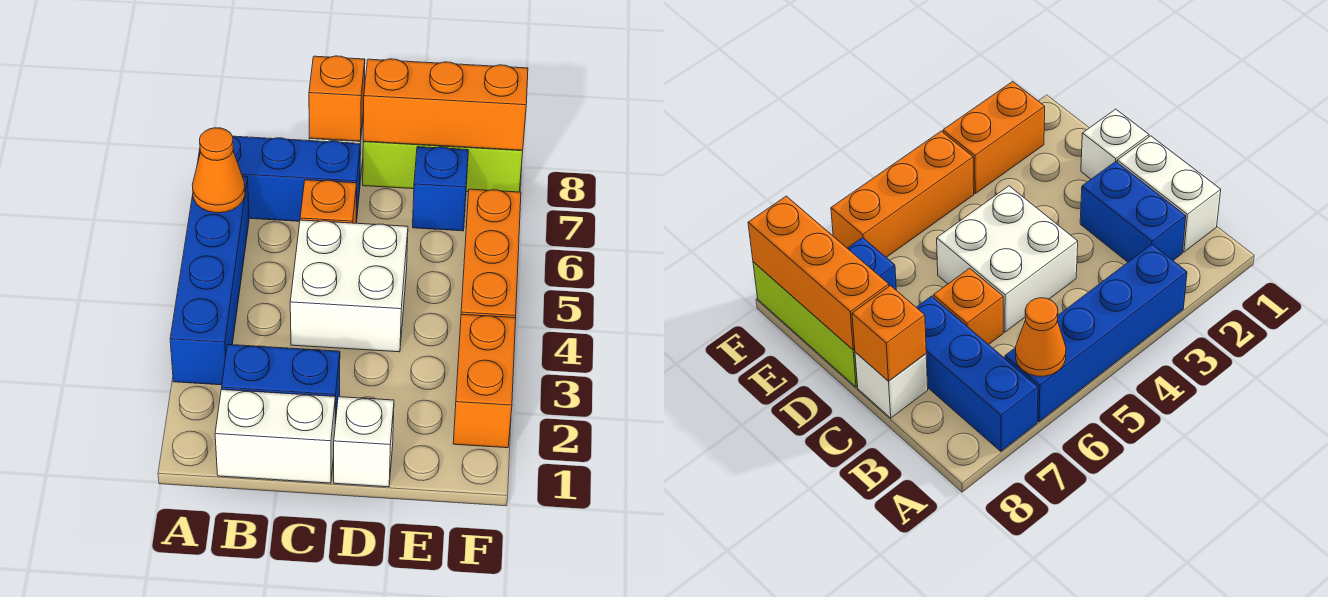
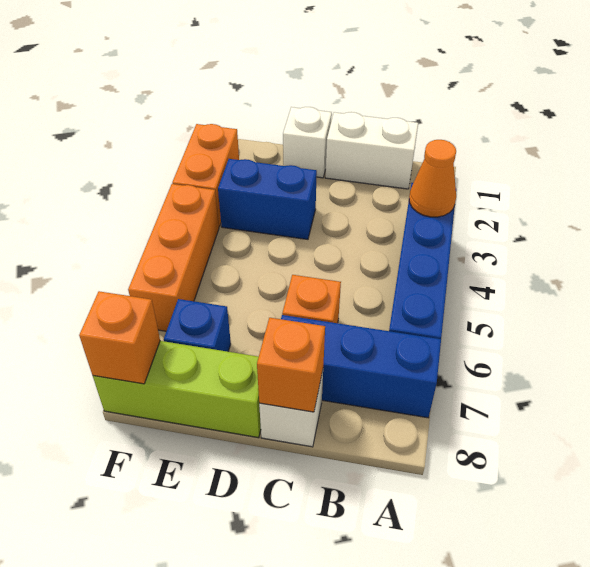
orange cone A6 level 2 -> orange cone A3 level 2
blue brick B2:C2 level 1 -> blue brick D3:E3 level 1
white brick C4:D5 level 1 -> none
orange brick D8:F8 level 2 -> orange brick F8 level 2

